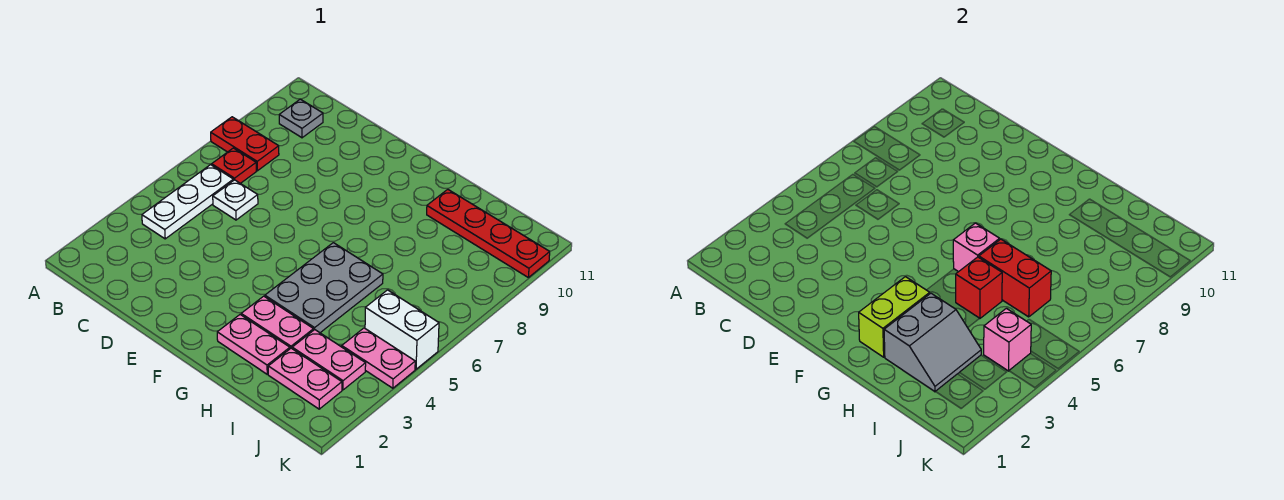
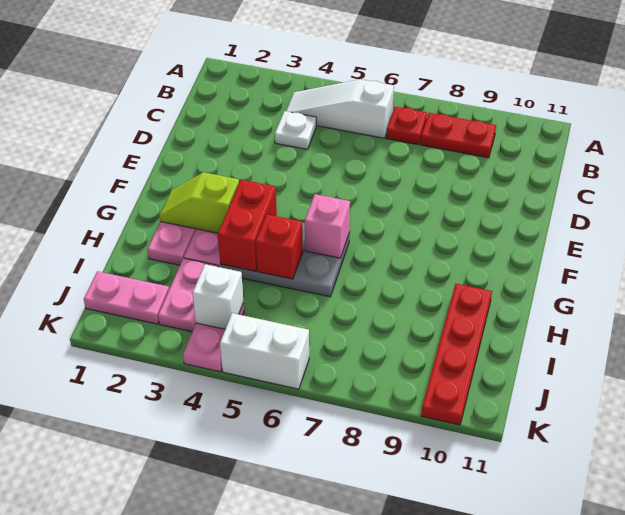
red plate A8:B8 level 1 -> red plate B8:B9 level 1
white plate B4:B6 level 1 -> white slope B4:B6 level 1 top 6
grey plate B10 level 1 -> none
white plate C6 level 1 -> white plate C4 level 1
lime brick G2:G3 level 2 -> lime slope G2:G3 level 2 top 3
grey slope H2:I3 level 2 top H -> none
red brick H6:I6 level 2 -> red brick G4:H4 level 2
pink plate I2:J2 level 1 -> pink plate J1:J2 level 1
pink brick J4 level 2 -> white brick J4 level 2
white brick J5:K5 level 1 -> white brick K5:K6 level 1

